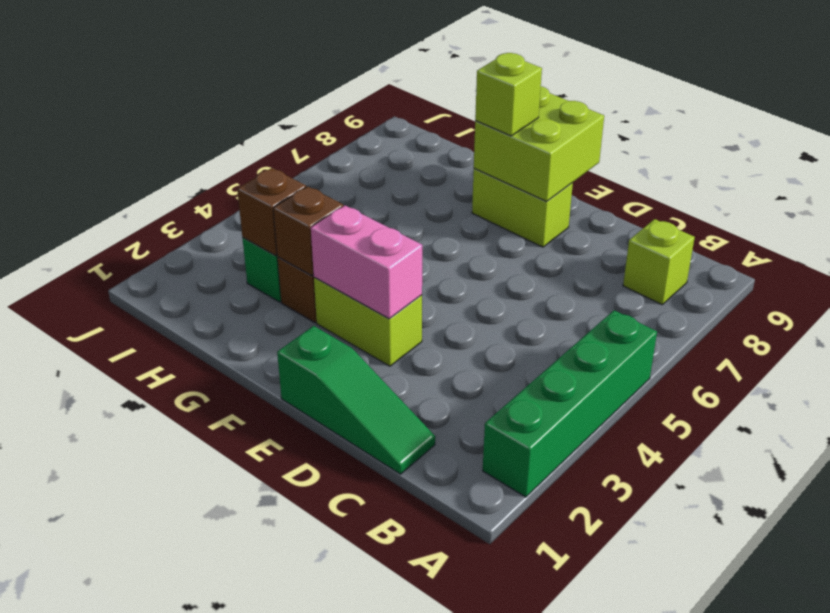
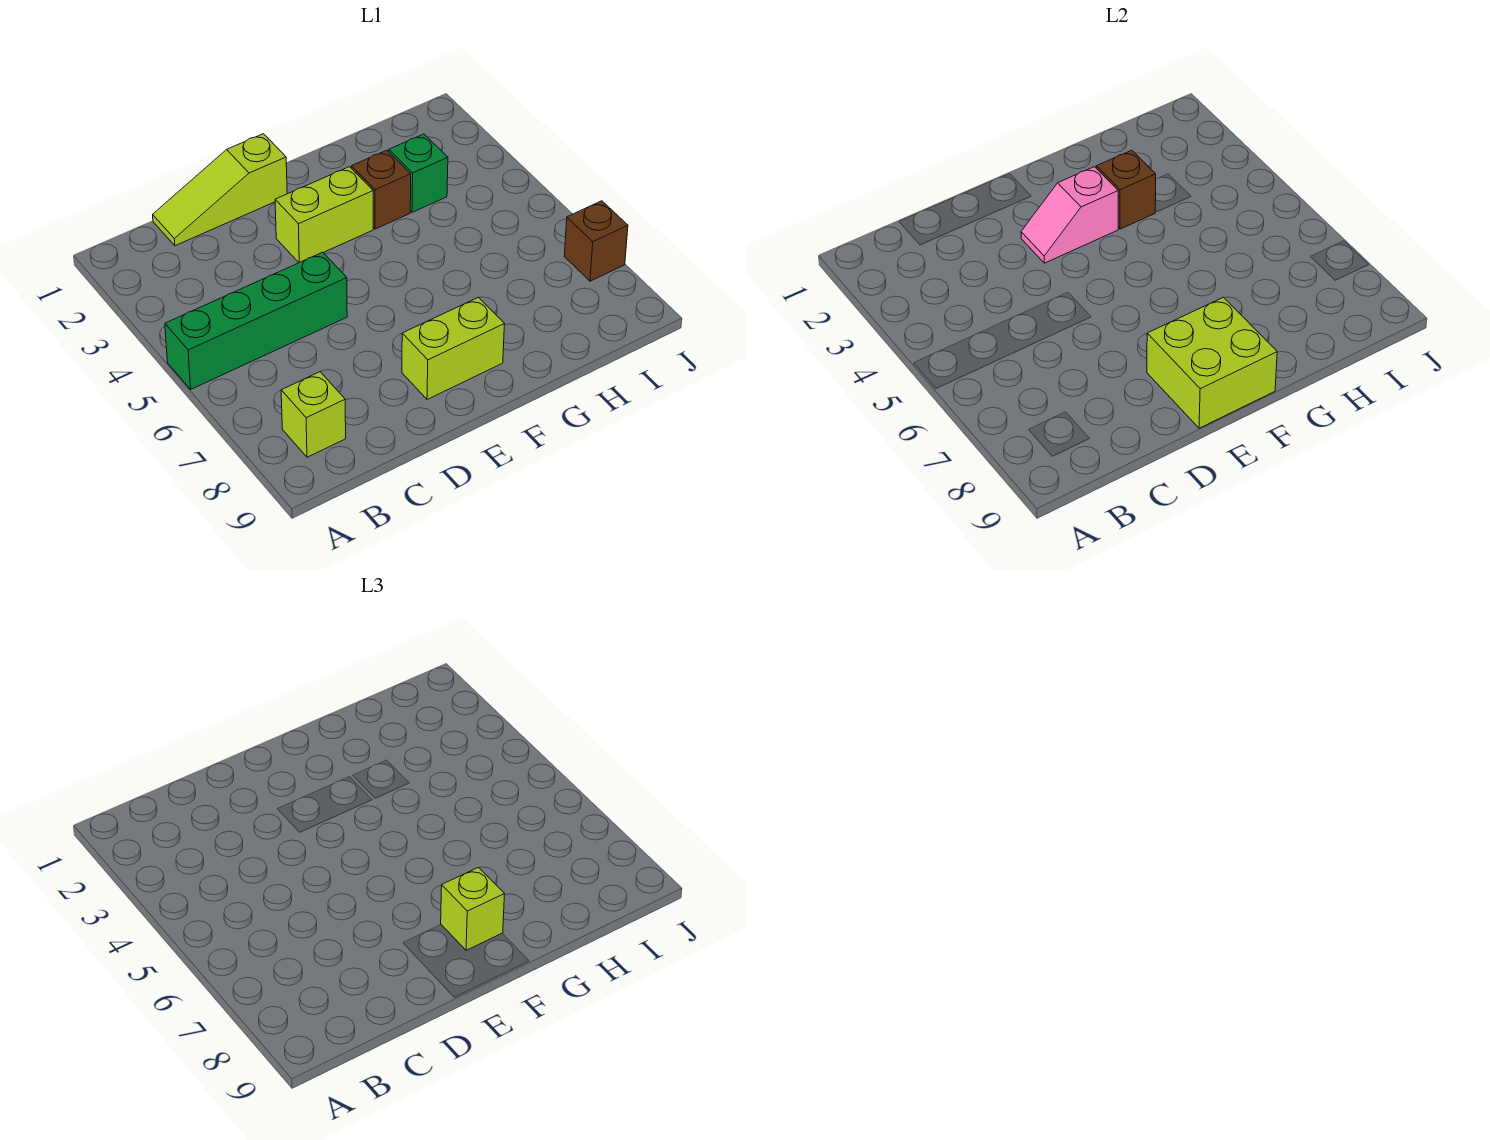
green brick A2:A5 level 1 -> green brick A5:D5 level 1
green slope C1:E1 level 1 top E -> lime slope C1:E1 level 1 top E
pink brick E3:F3 level 2 -> pink slope E3:F3 level 2 top F
brown brick H3 level 2 -> brown brick J7 level 1

